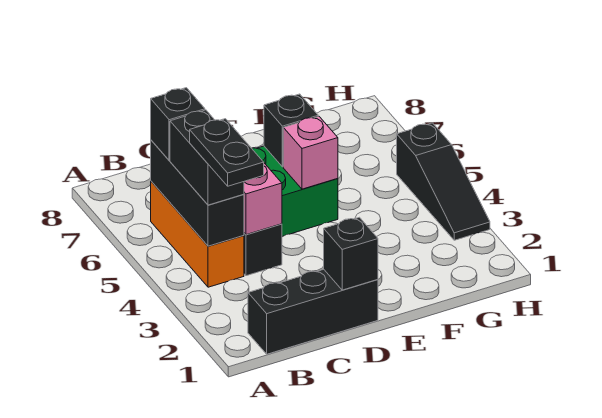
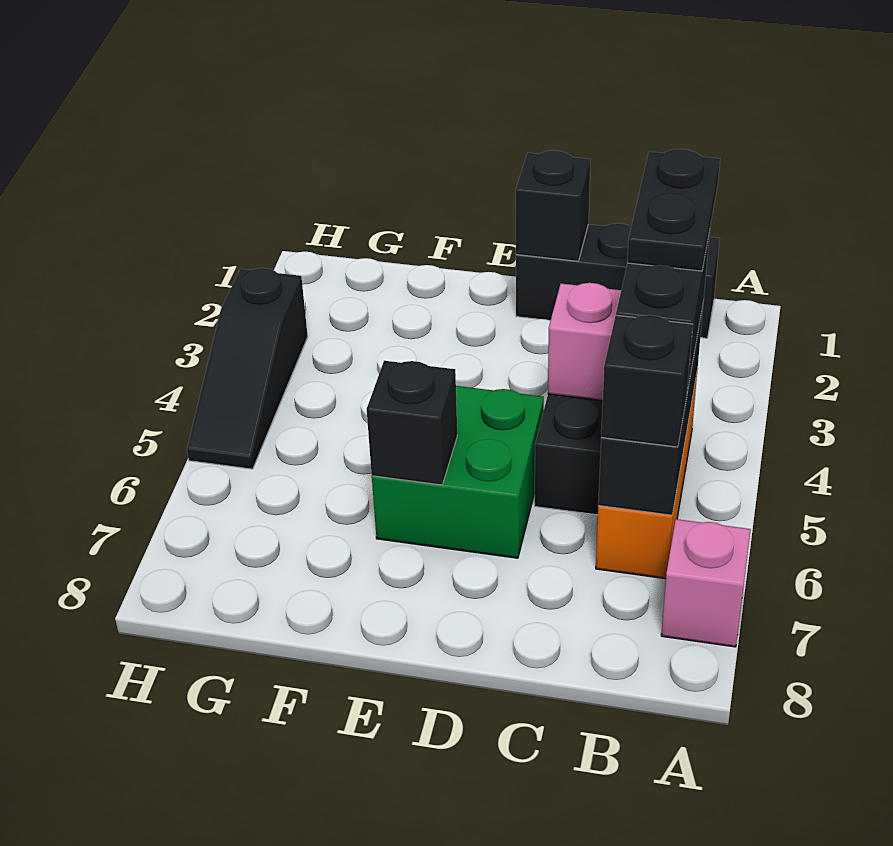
pink brick E5 level 2 -> pink brick A7 level 1
black slope H3:H5 level 1 top 5 -> black slope H3:H5 level 1 top 3

